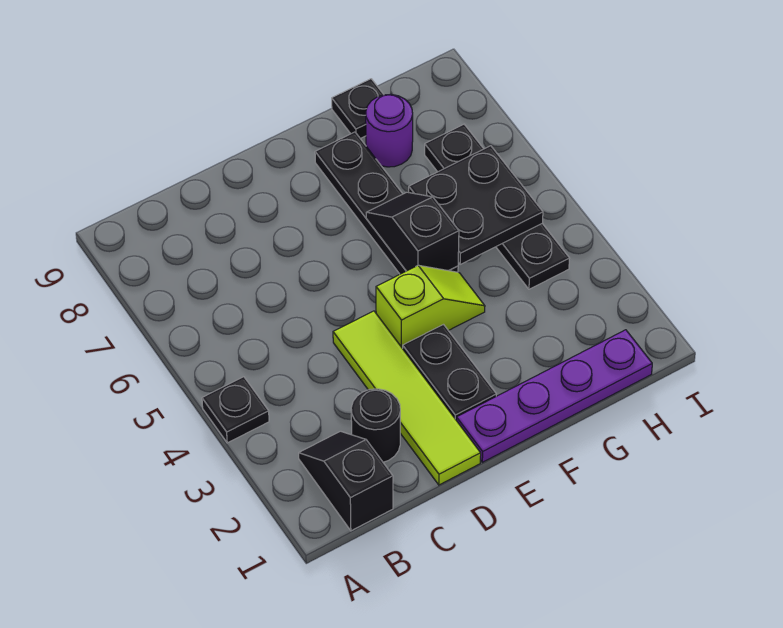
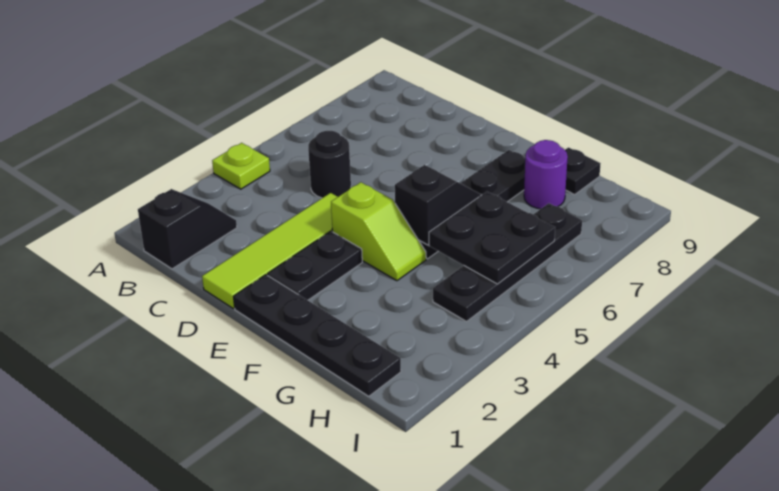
black plate A4 level 1 -> lime plate A4 level 1
black round brick C2 level 1 -> black round brick C5 level 1
purple plate E1:H1 level 1 -> black plate E1:H1 level 1

